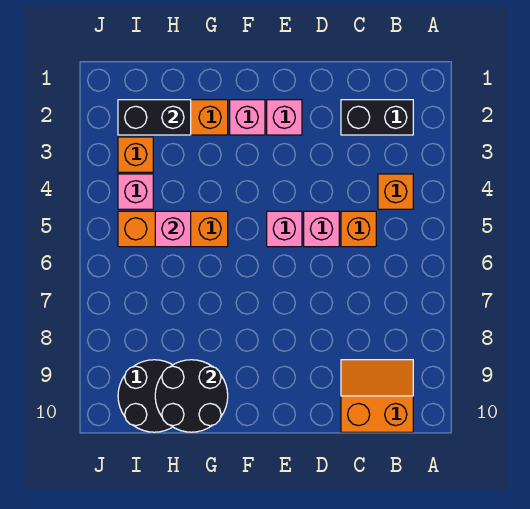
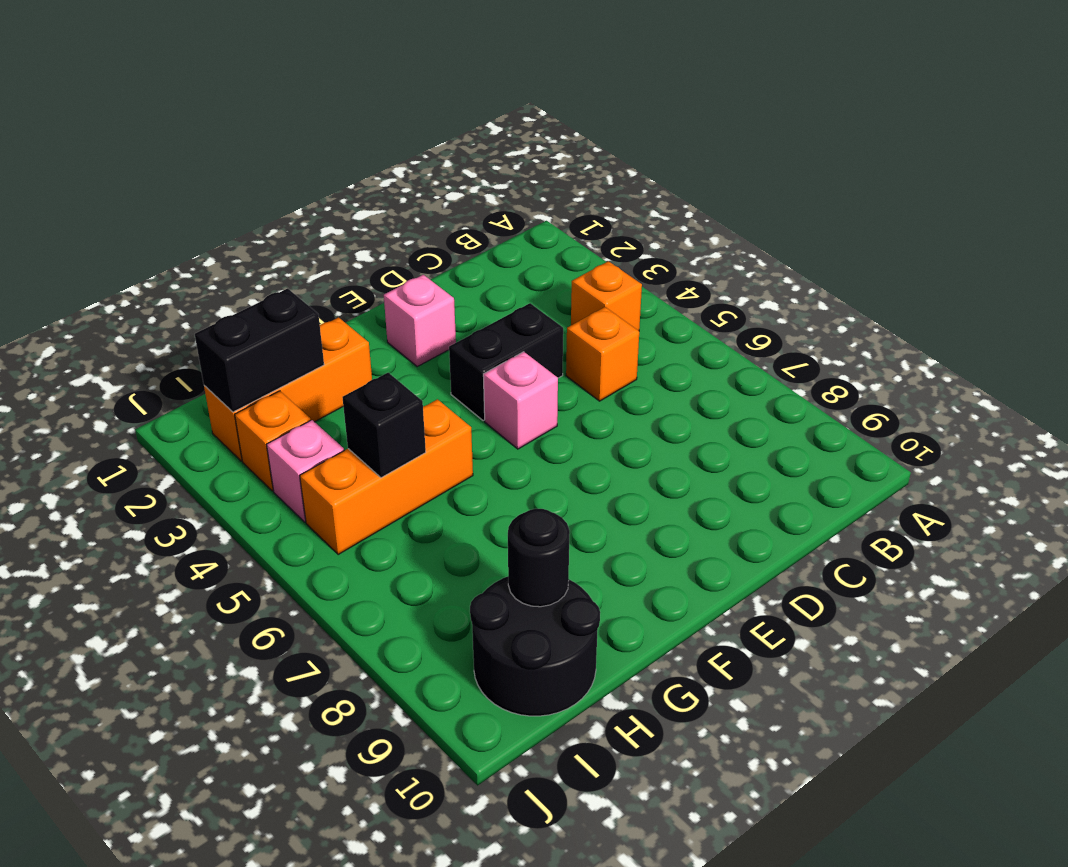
black brick B2:C2 level 1 -> black brick D4:E4 level 1
orange slope B9:C10 level 1 top 10 -> none
pink brick D5 level 1 -> none
pink brick F2 level 1 -> none
black round brick G9:H10 level 2 -> black round brick H9 level 2
pink brick H5 level 2 -> black brick H5 level 2

